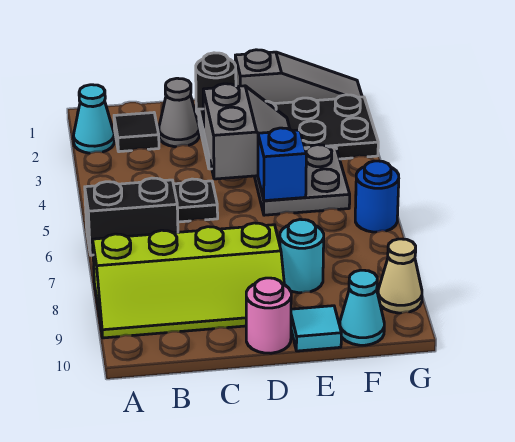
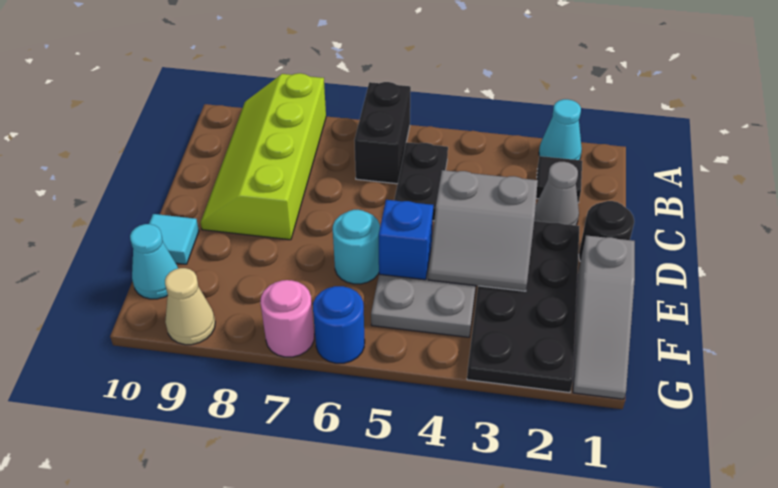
pink round brick D10 level 1 -> pink round brick G7 level 1
cyan round brick E8 level 1 -> cyan round brick E6 level 1

